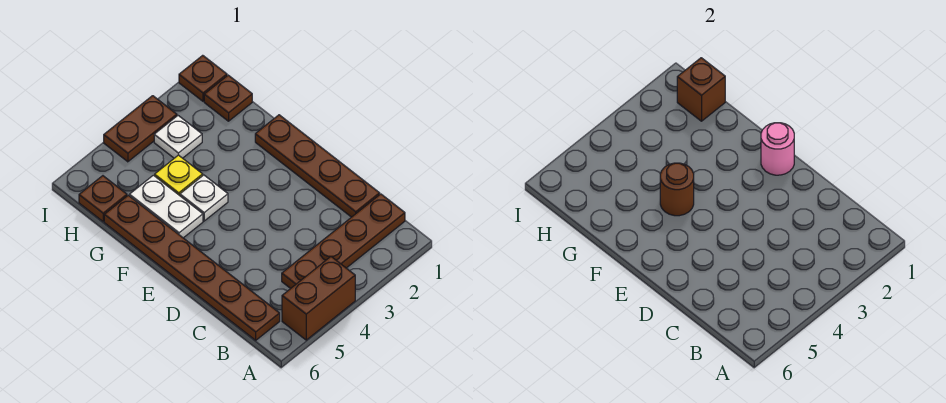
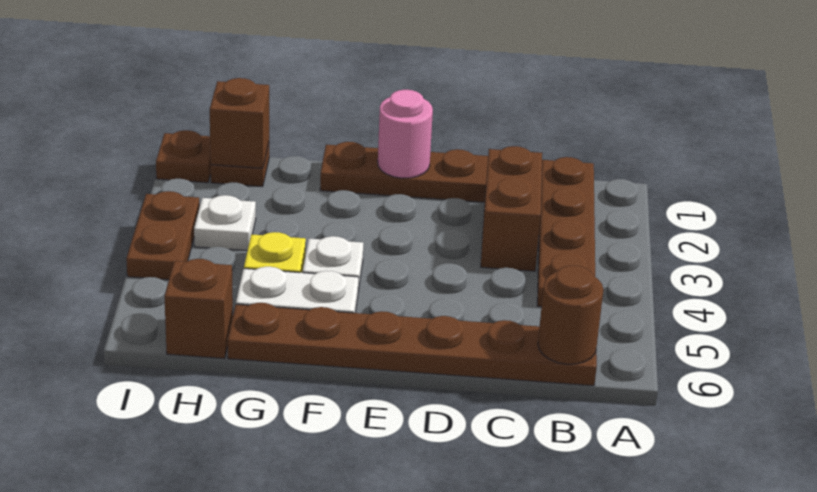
brown brick A4:A5 level 1 -> brown brick C2:C3 level 1
brown round brick F4 level 2 -> brown round brick B6 level 2
brown plate H6 level 1 -> brown brick H6 level 1

